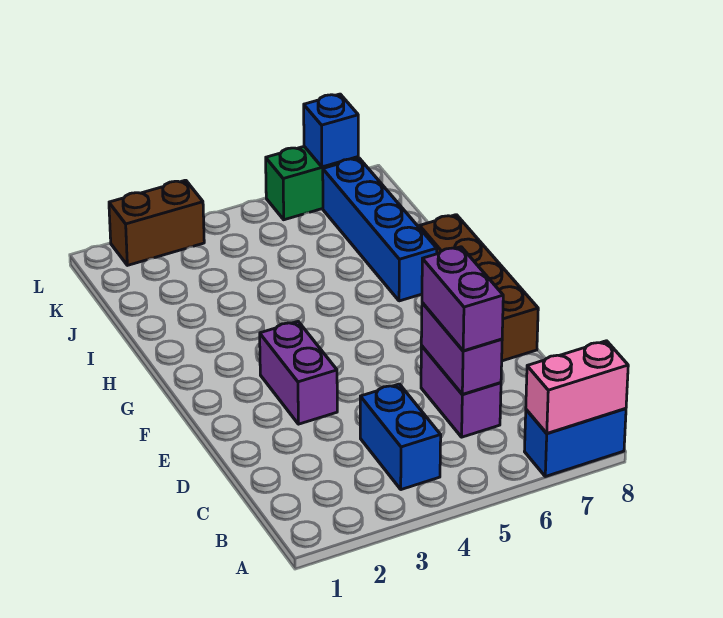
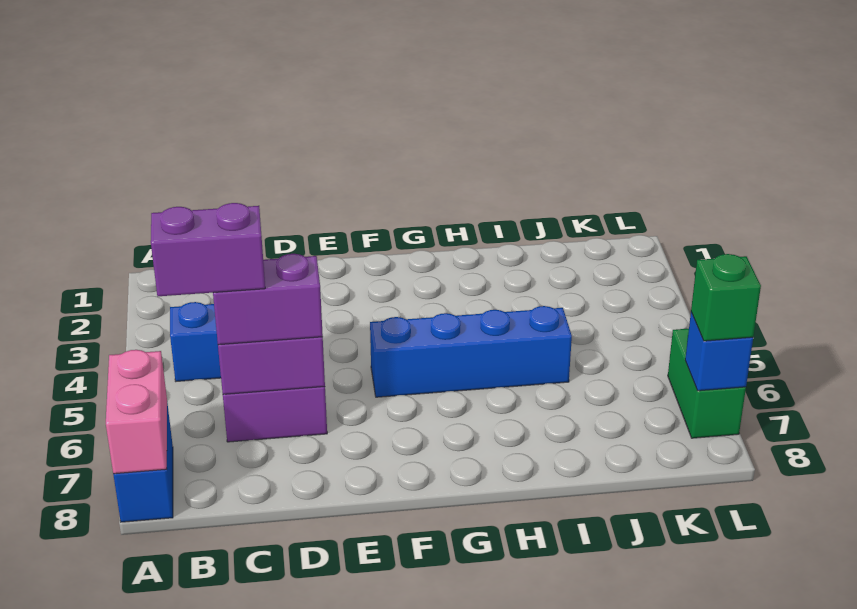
purple brick E3:F3 level 1 -> purple brick B6:C6 level 4
brown brick E8:H8 level 1 -> none
blue brick H7:K7 level 1 -> blue brick F5:I5 level 1
brown brick L2:L3 level 1 -> none
none -> green brick L7 level 3

